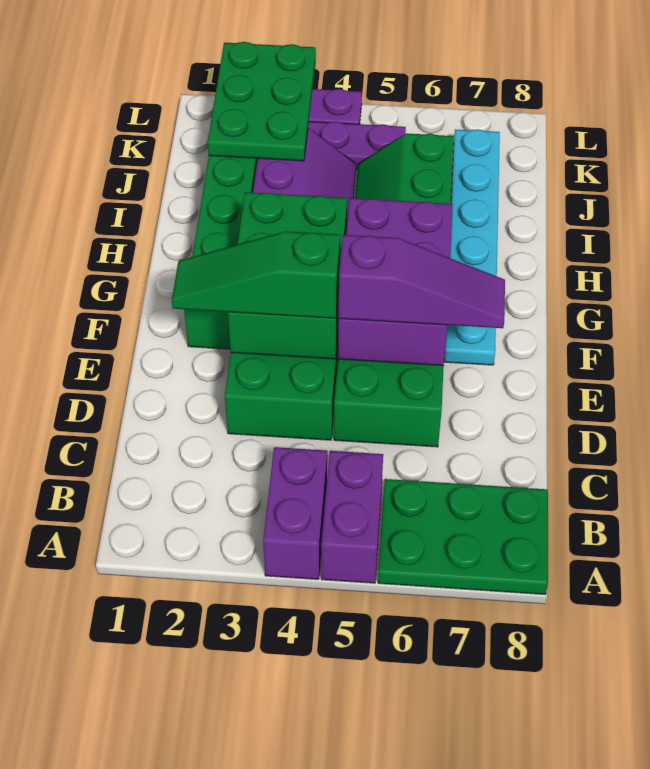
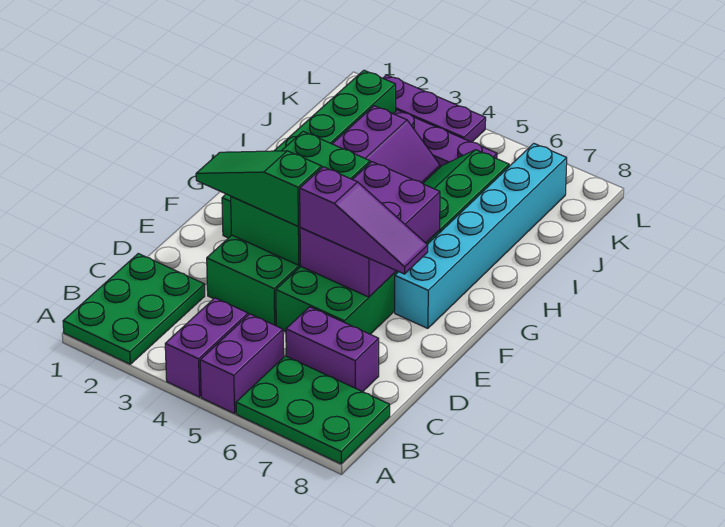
none -> purple brick C6:C7 level 1
cyan plate F7:K7 level 1 -> cyan brick F7:K7 level 1
green plate J2:L3 level 2 -> green plate A1:C2 level 1

